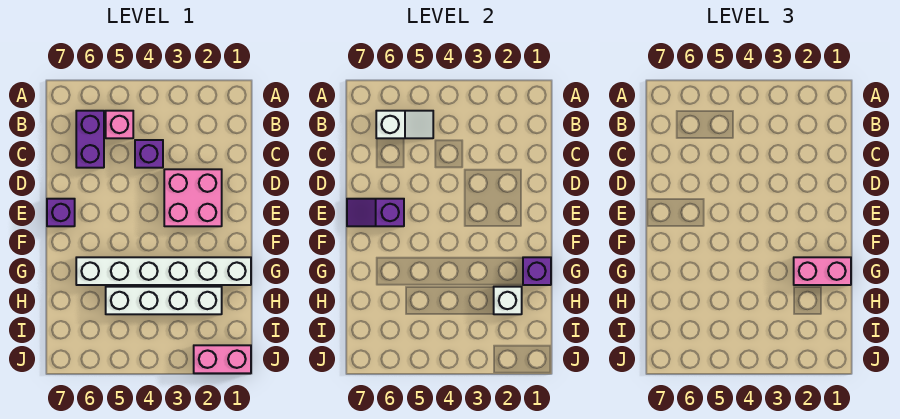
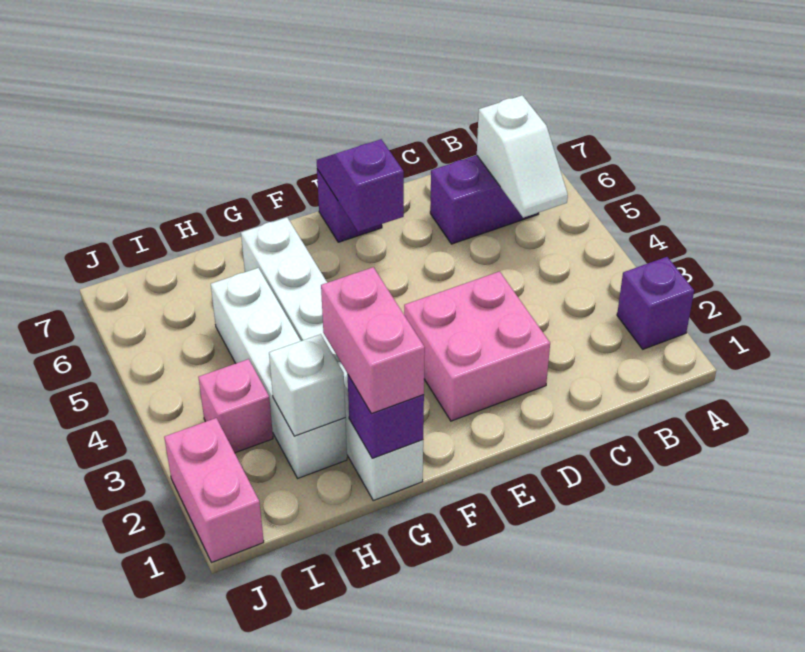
pink brick B5 level 1 -> pink brick I3 level 1
purple brick C4 level 1 -> purple brick A2 level 1

